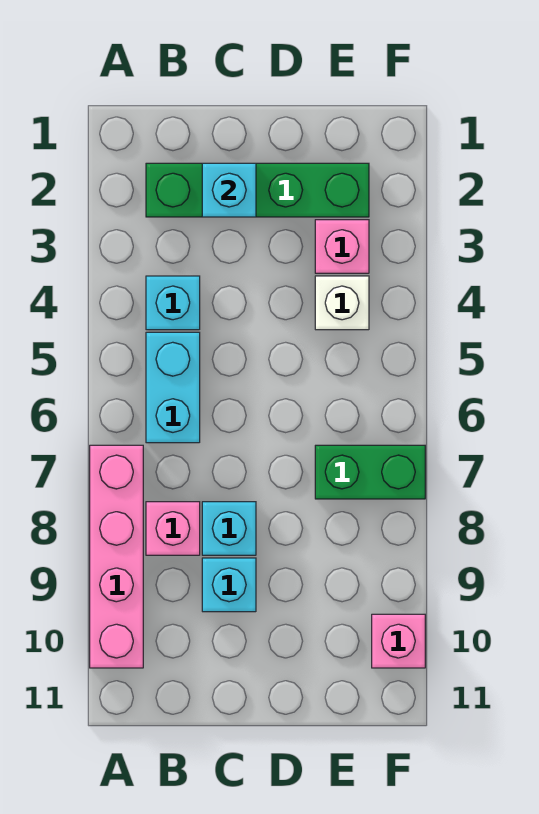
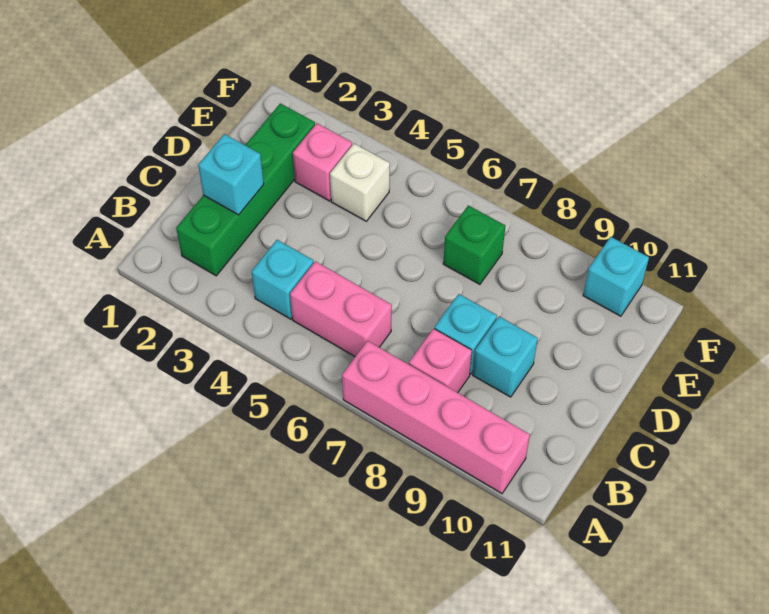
cyan brick B5:B6 level 1 -> pink brick B5:B6 level 1
green brick E7:F7 level 1 -> green brick E7 level 1
pink brick F10 level 1 -> cyan brick F10 level 1

